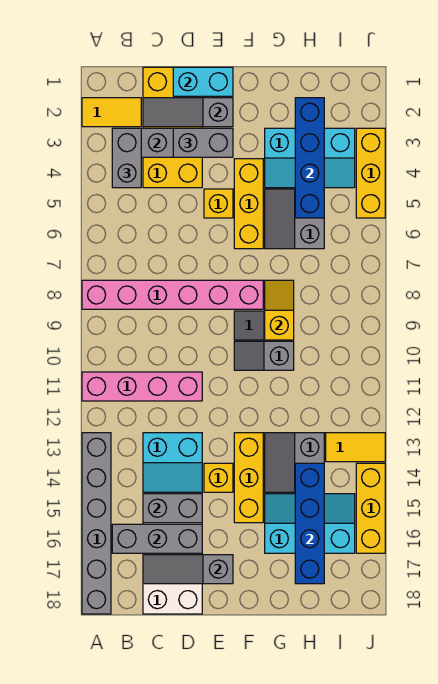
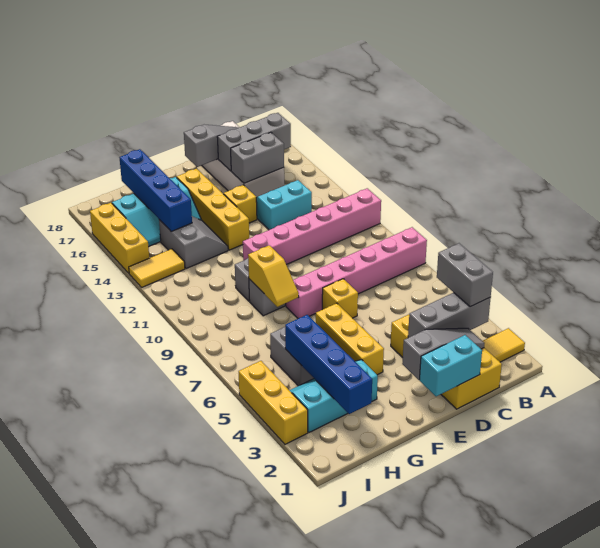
pink brick A11:D11 level 1 -> pink brick A11:F11 level 1
grey brick A13:A18 level 1 -> none
grey brick D3:E3 level 3 -> none
yellow brick E5 level 1 -> yellow brick E7 level 1
yellow brick F13:F15 level 1 -> yellow brick F13:F16 level 1

